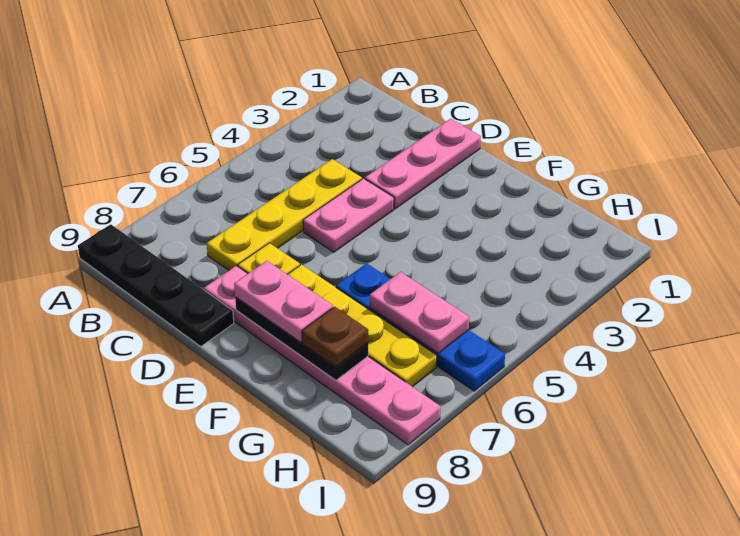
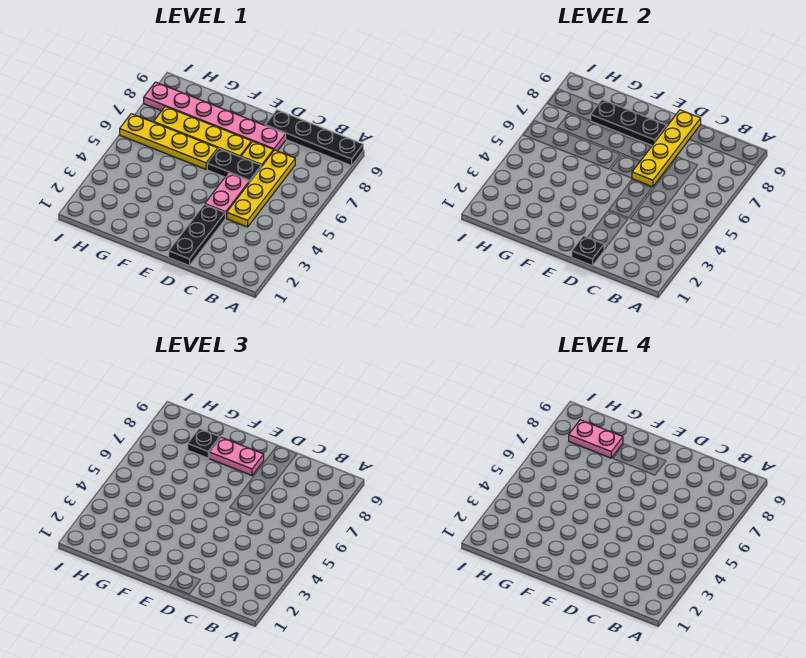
pink plate D1:D3 level 1 -> black plate D1:D3 level 1
none -> black plate D1 level 2
none -> black plate D6:E6 level 1
none -> yellow plate D6:D9 level 2
blue plate F6:I6 level 1 -> yellow plate F6:I6 level 1
pink plate G6:H6 level 2 -> pink plate G8:H8 level 4
brown plate G8 level 3 -> black plate G8 level 3

